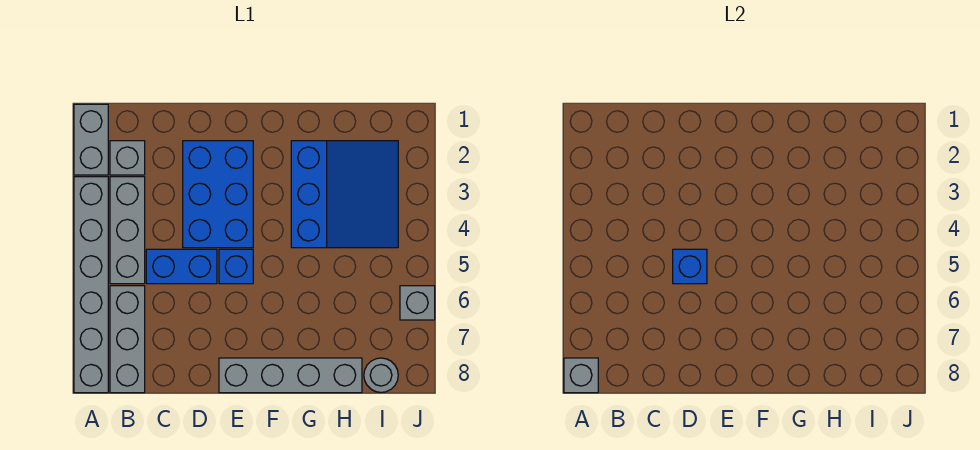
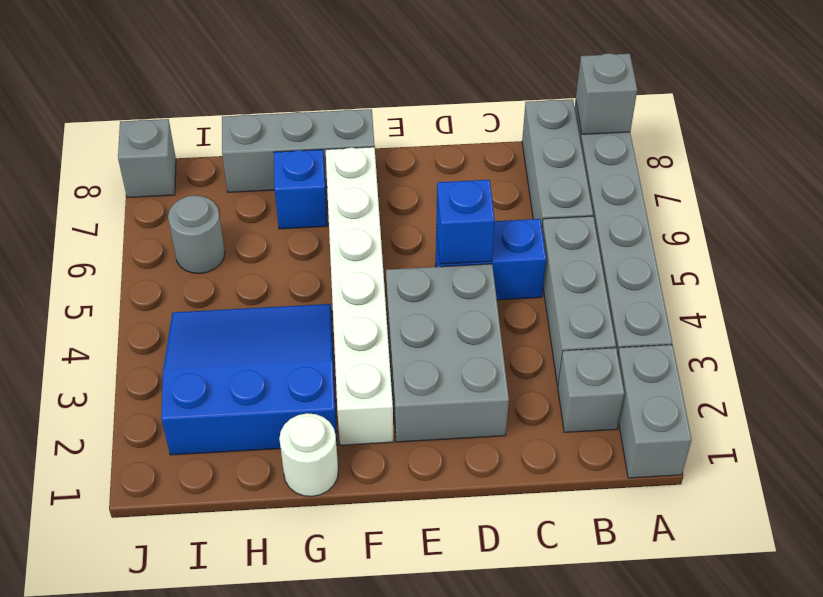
blue brick D2:E4 level 1 -> grey brick D2:E4 level 1
blue brick E5 level 1 -> blue brick G7 level 1
grey brick E8:H8 level 1 -> grey brick F8:H8 level 1
none -> white brick F2:F7 level 1
none -> white round brick G1 level 1
blue slope G2:I4 level 1 top G -> blue slope G2:I4 level 1 top 2
grey round brick I8 level 1 -> grey round brick I6 level 1
grey brick J6 level 1 -> grey brick J8 level 1

